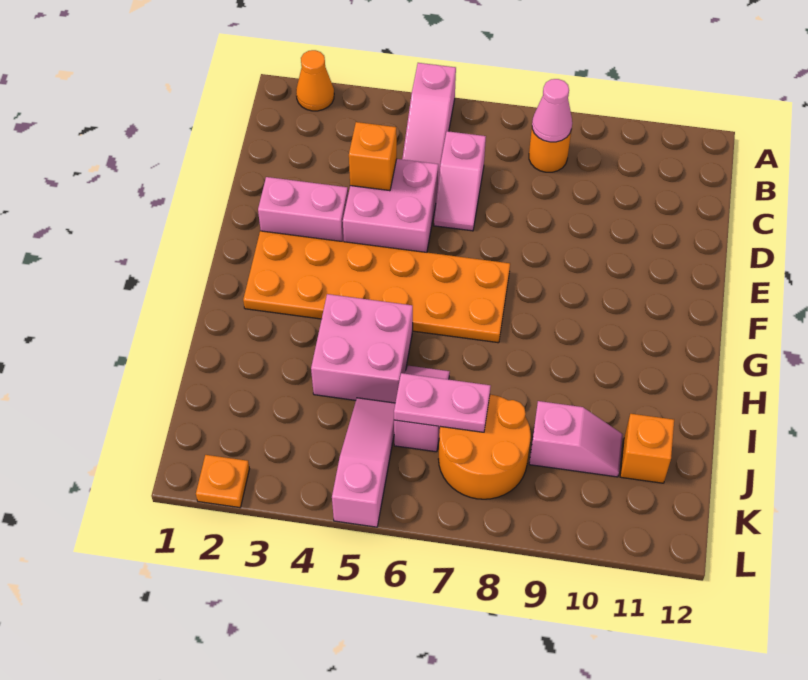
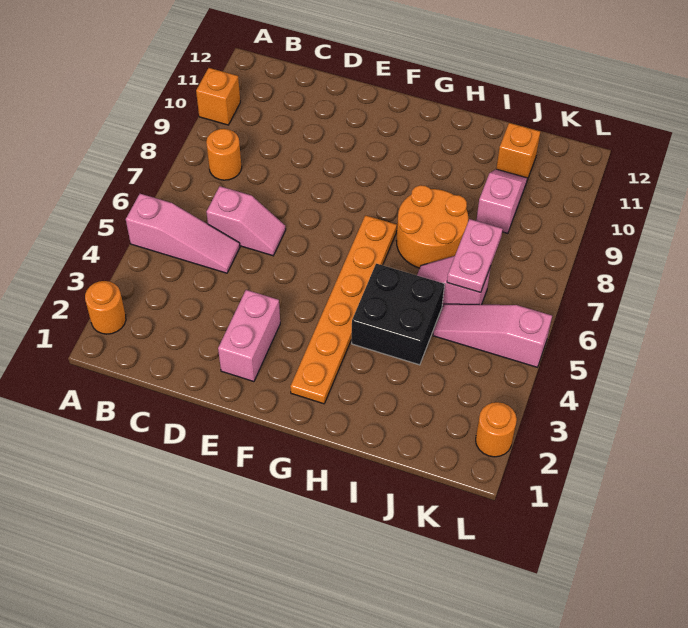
orange cone A2 level 1 -> orange round brick A2 level 1
pink cone B8 level 2 -> none
pink brick D4:E5 level 1 -> none
orange brick D4 level 2 -> orange brick A10 level 1
orange plate F2:G7 level 1 -> orange plate G2:G7 level 1
pink brick H4:I5 level 1 -> black brick H4:I5 level 1
orange round brick J7:K8 level 1 -> orange round brick H7:I8 level 1
orange plate L2 level 1 -> orange round brick L2 level 1

